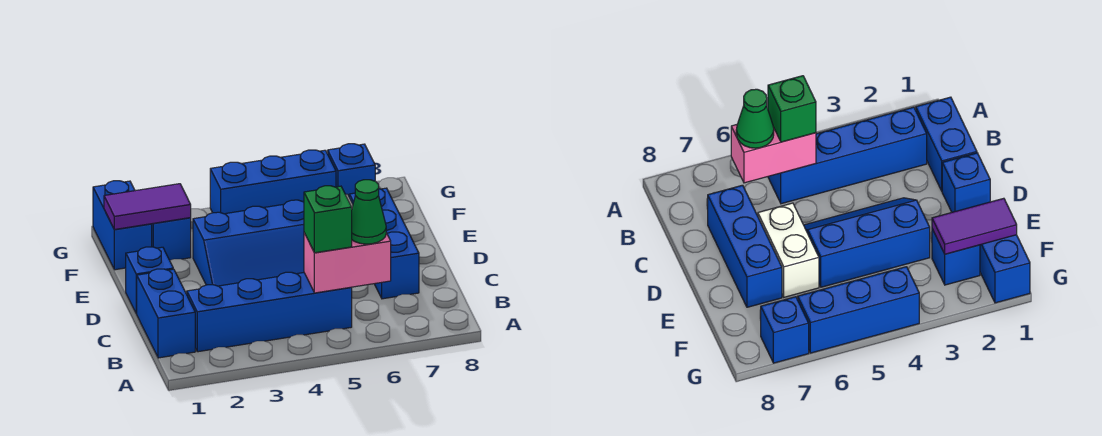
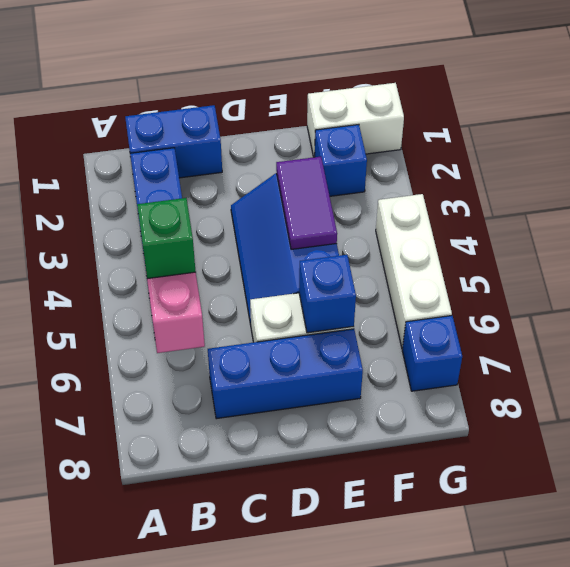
green cone B6 level 3 -> none
blue brick D1 level 1 -> blue brick E6 level 2
blue brick F1:G1 level 1 -> white brick F1:G1 level 1
purple tile F1:F2 level 2 -> purple tile E3:E4 level 2
blue brick G4:G6 level 1 -> white brick G4:G6 level 1

